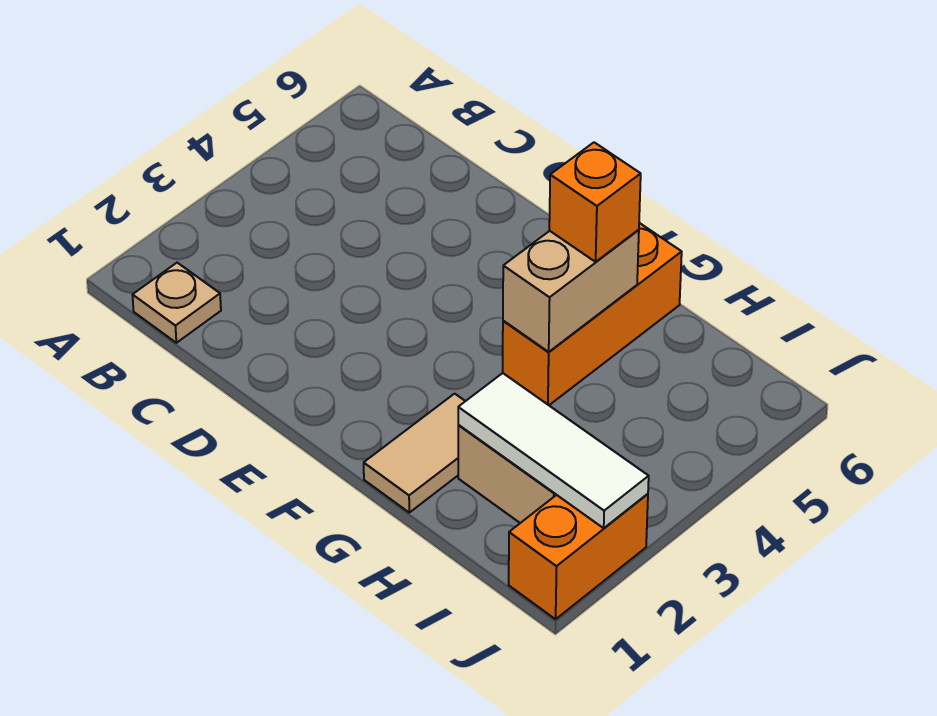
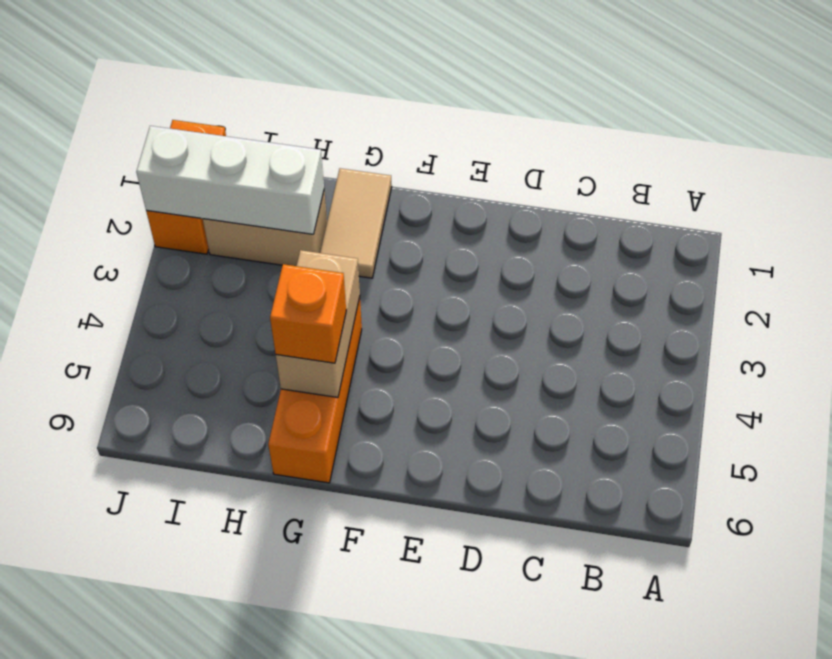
tan plate B1 level 1 -> none
white tile H2:J2 level 2 -> white brick H2:J2 level 2

